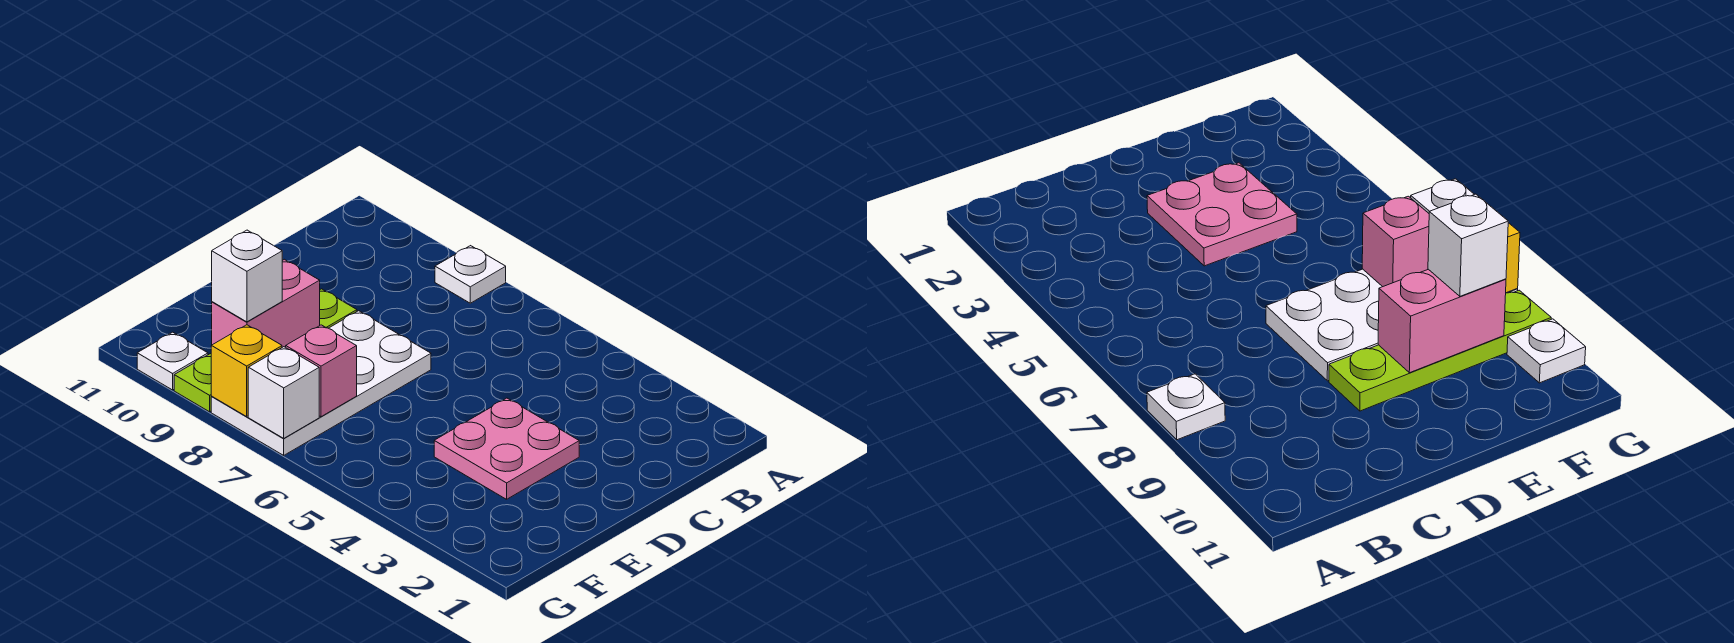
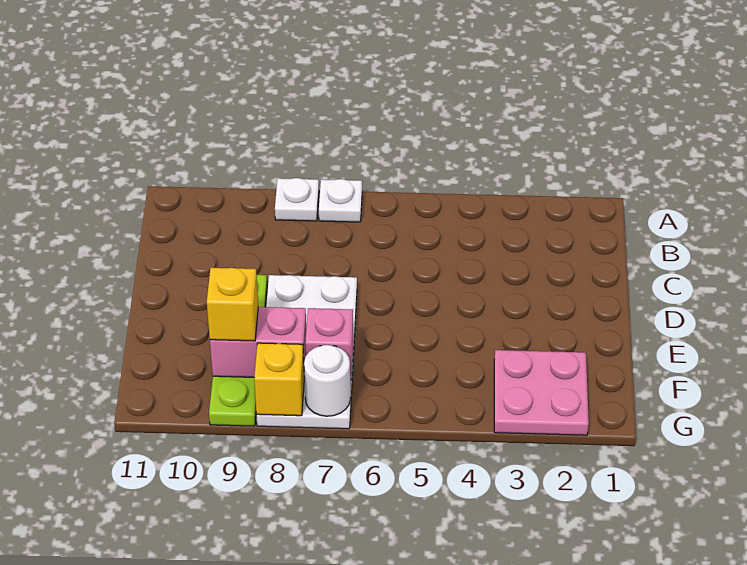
pink plate D3:E4 level 1 -> pink plate F2:G3 level 1
pink brick E9:F9 level 2 -> pink brick F8:F9 level 2
white brick F9 level 3 -> yellow brick F9 level 3
white brick G7 level 2 -> white round brick G7 level 2
white plate G10 level 1 -> white plate A7 level 1

